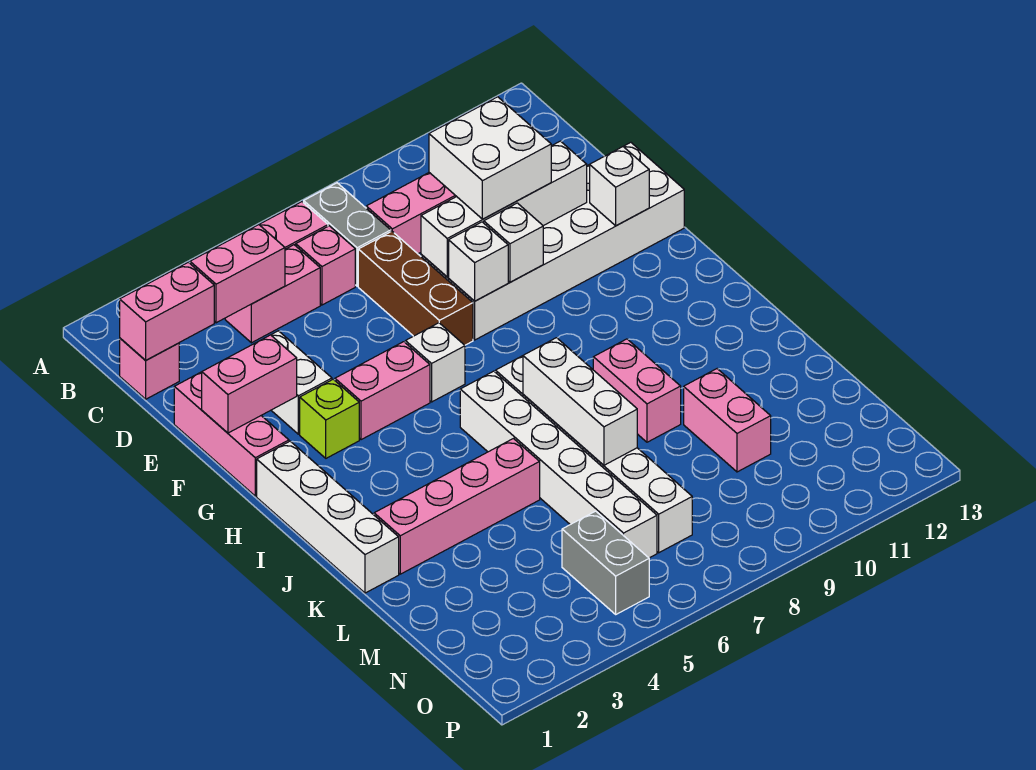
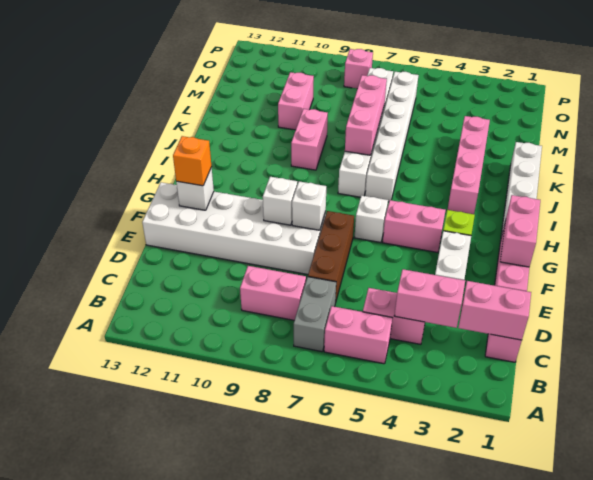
pink brick C6 level 1 -> pink brick O8 level 1
white brick D9:E10 level 3 -> none
white brick E8:E11 level 2 -> none
pink brick F1:F2 level 2 -> pink brick F1:G1 level 2
none -> orange brick F12 level 3
white brick J7:L7 level 2 -> pink brick J7:L7 level 2
pink brick K2:K5 level 1 -> pink brick I3:L3 level 1
grey brick N5:O5 level 1 -> none

